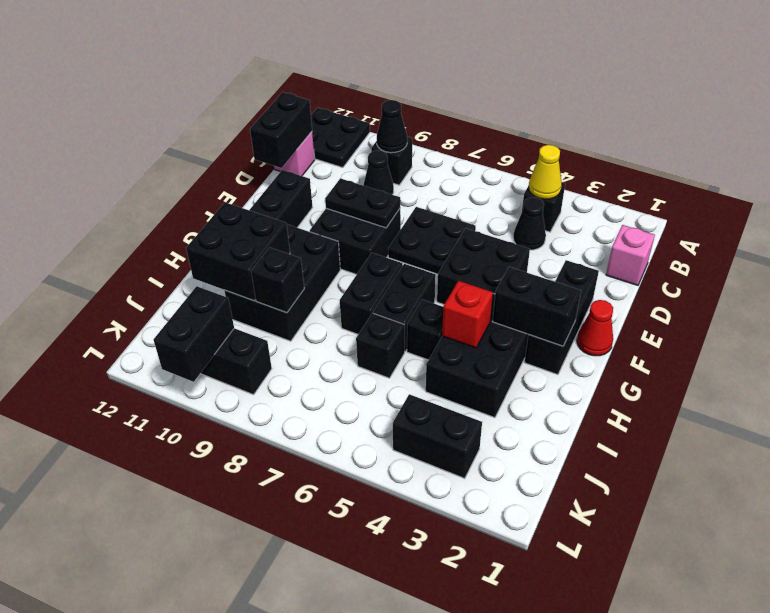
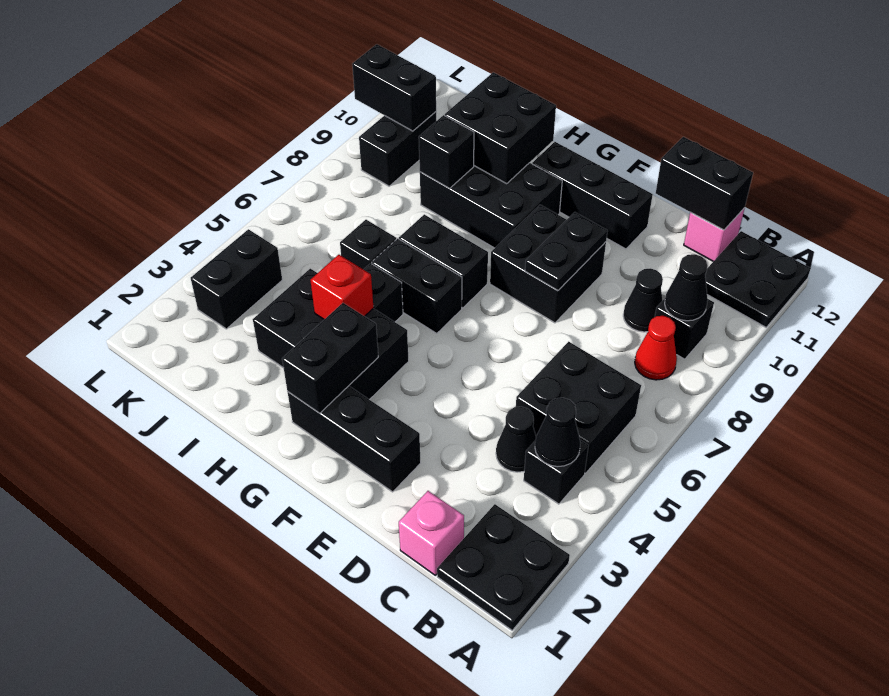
yellow cone B4 level 2 -> black cone B4 level 2
black plate D6:E7 level 1 -> black plate A1:B2 level 1
black brick E4:F5 level 1 -> black brick B5:C6 level 1
red cone F1 level 1 -> red cone B8 level 1

